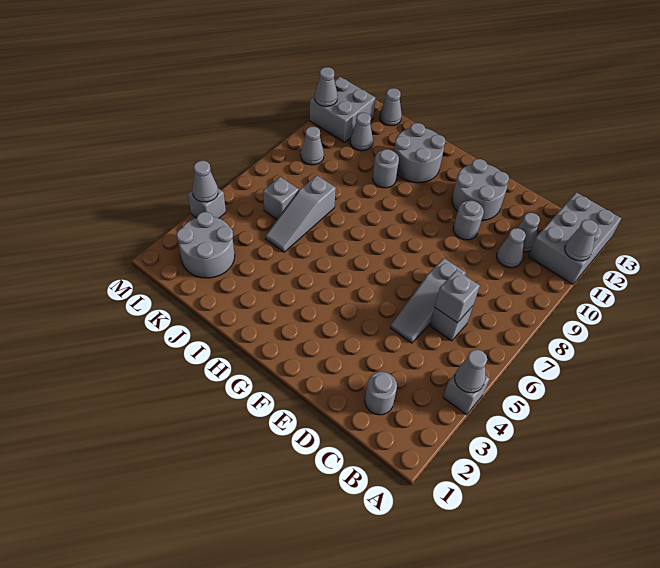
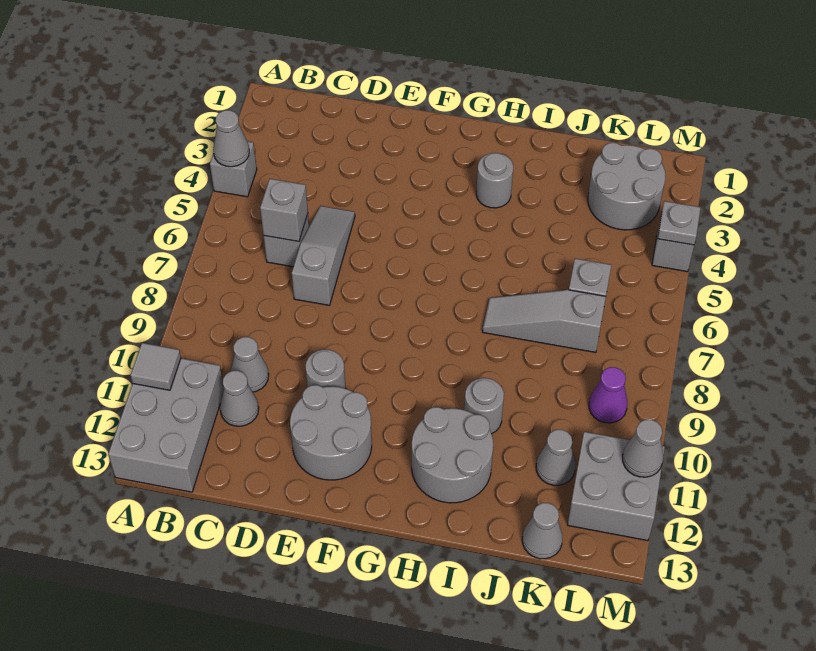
grey cone A11 level 2 -> grey tile A11 level 2
grey round brick C2 level 1 -> grey round brick H3 level 1
grey slope J5:J7 level 1 top 7 -> grey slope I7:K7 level 1 top K
grey cone L9 level 1 -> purple cone L9 level 1
grey cone M4 level 2 -> grey plate M4 level 2

